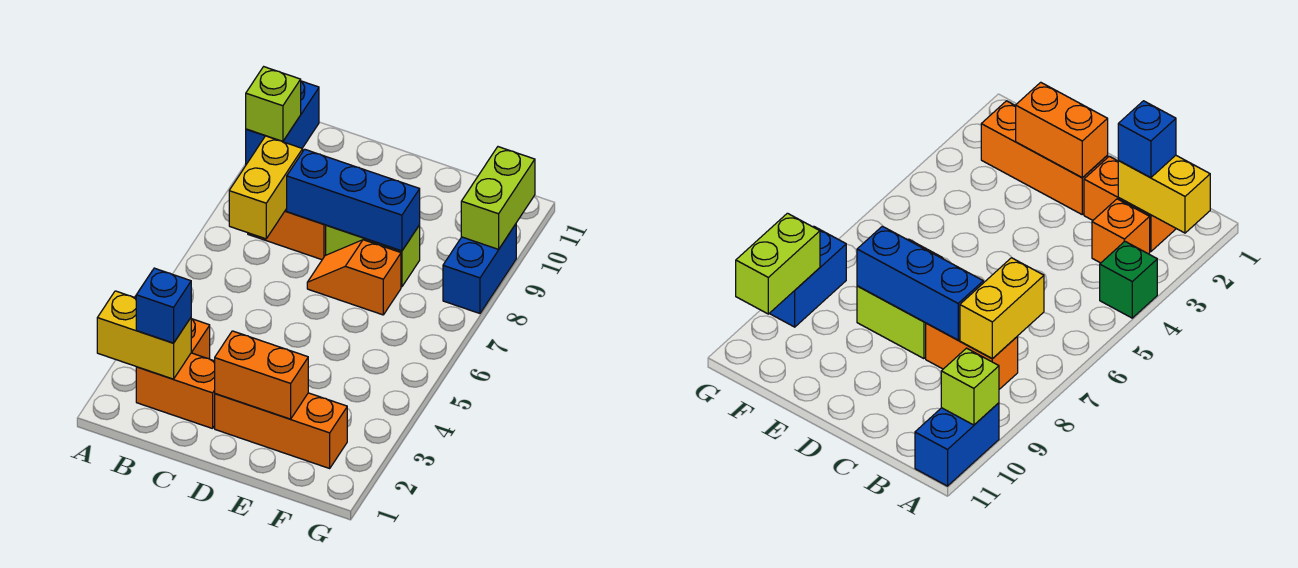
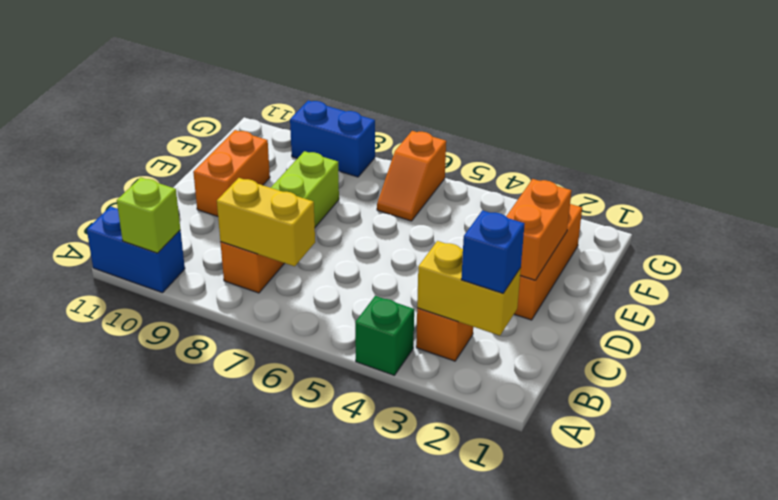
yellow brick A2:B2 level 2 -> yellow brick B2:B3 level 2
orange brick B2:C2 level 1 -> orange brick D10:E10 level 1
blue brick C8:E8 level 2 -> none
orange slope D7:E7 level 1 top E -> orange slope F6:G6 level 1 top G
lime brick G9:G10 level 2 -> none

